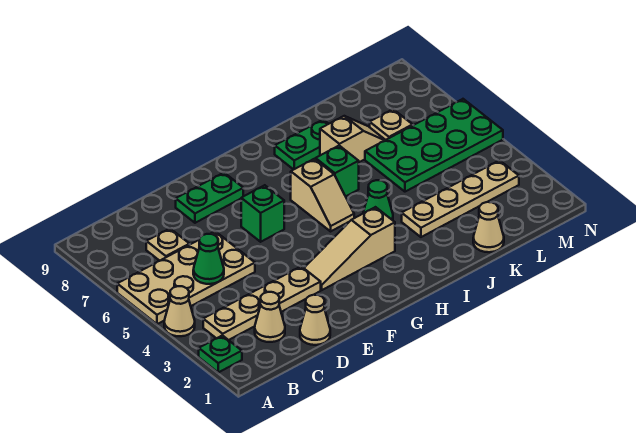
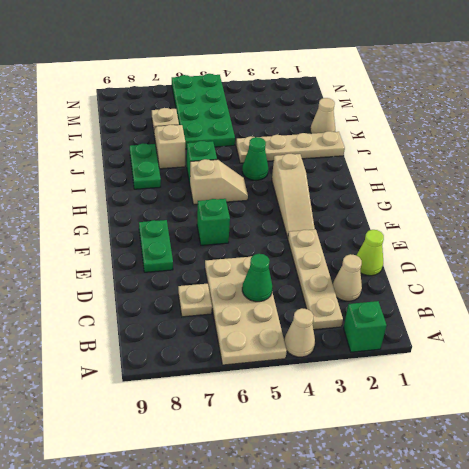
green plate A2 level 1 -> green brick A2 level 1
tan cone D1 level 1 -> lime cone D1 level 1
tan plate J3:M3 level 1 -> tan plate J1:J4 level 1

